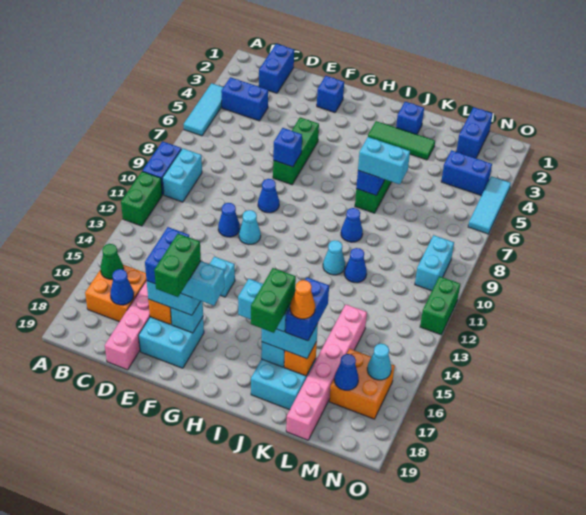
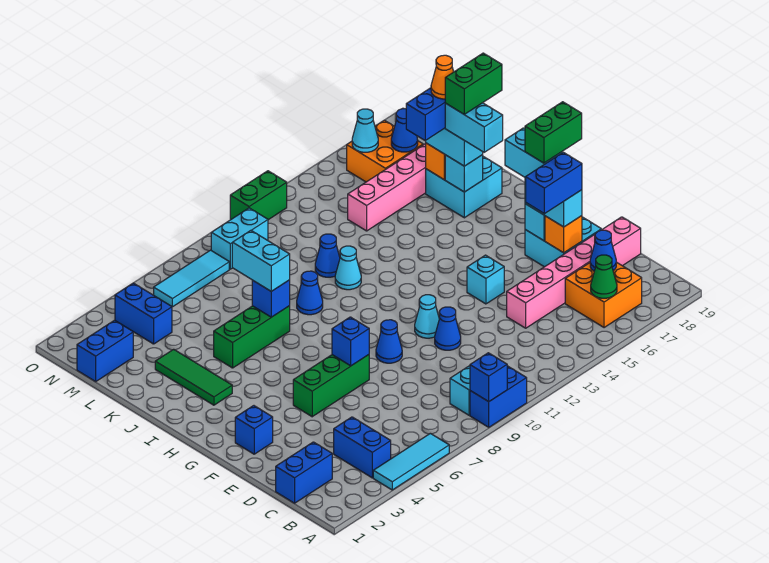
green brick A11:A12 level 1 -> none
blue brick J2 level 1 -> blue brick A9 level 2
cyan tile O4:O6 level 1 -> cyan tile N6:N8 level 1

